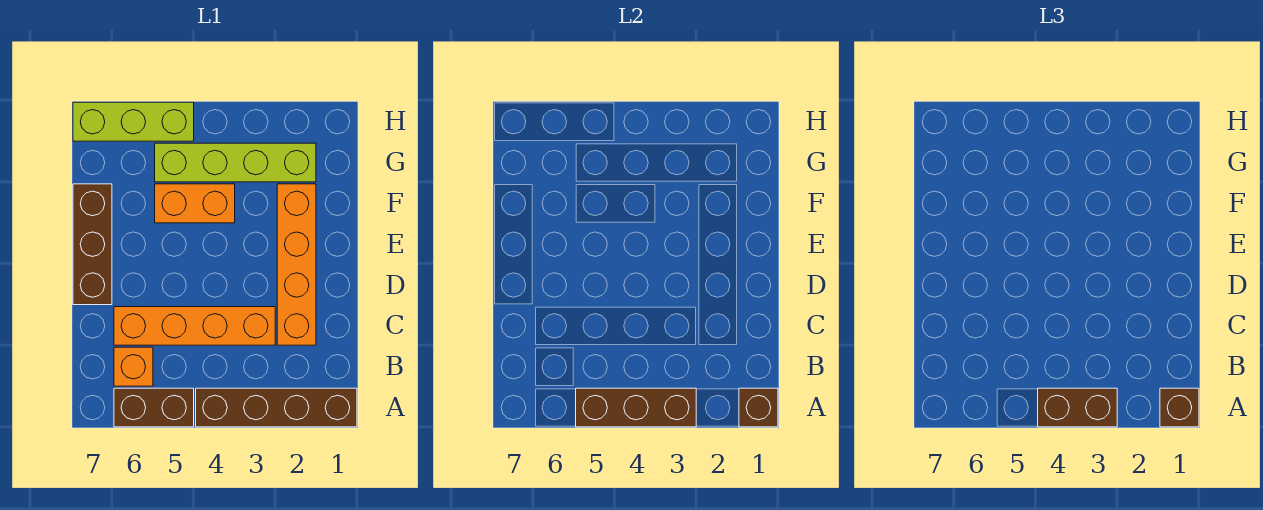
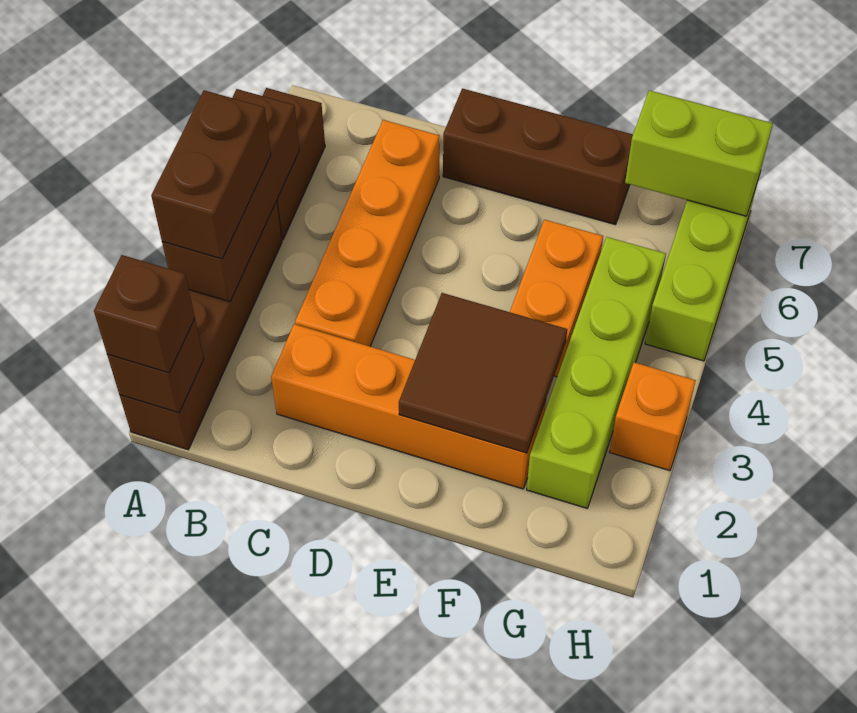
orange brick B6 level 1 -> orange brick H3 level 1
none -> brown tile E2:F3 level 2
none -> lime brick G7:H7 level 2

